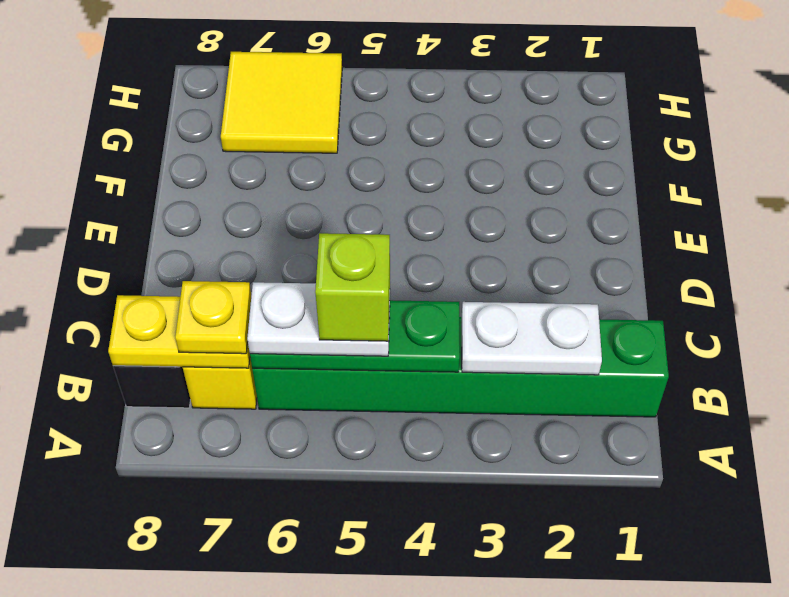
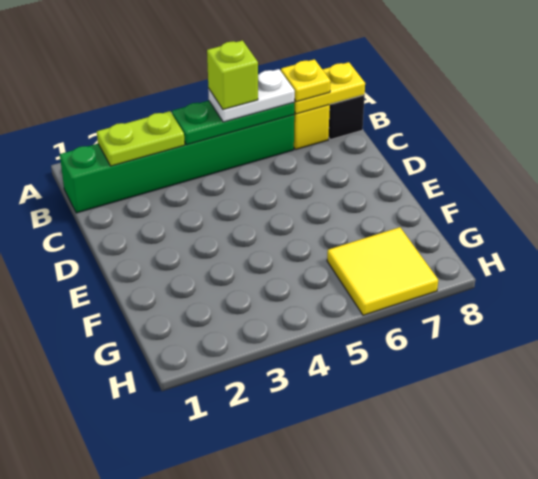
white plate B2:B3 level 2 -> lime plate B2:B3 level 2

